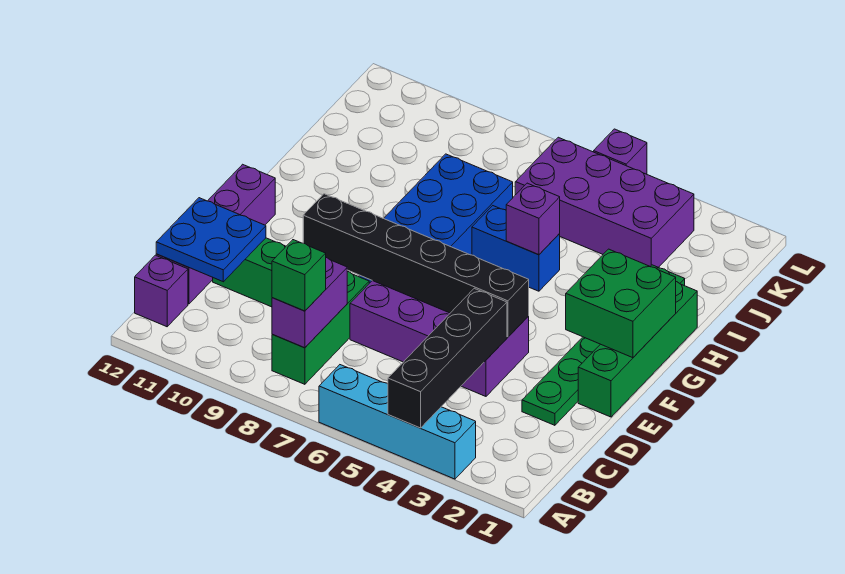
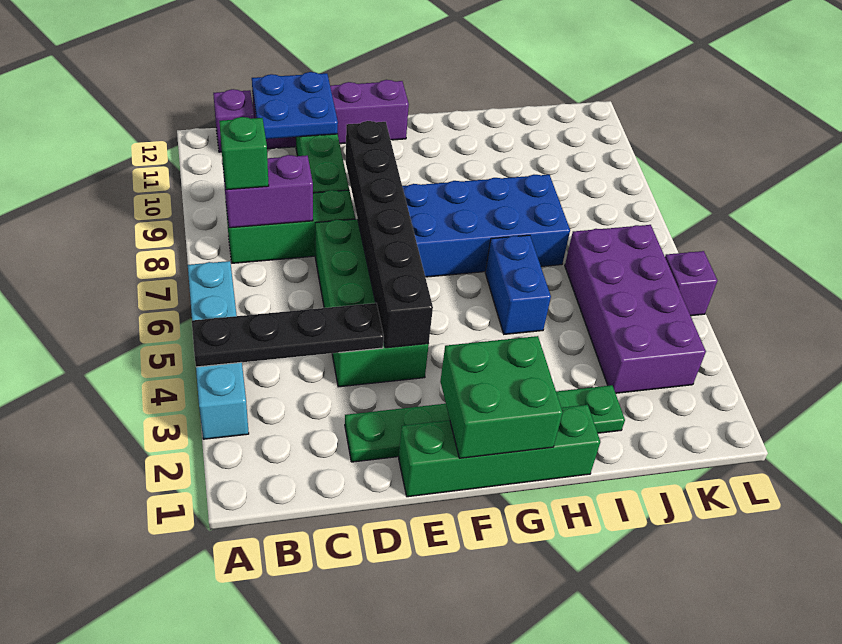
black brick A4:D4 level 2 -> black plate A4:D4 level 2
purple brick D4:E7 level 1 -> green brick D4:E7 level 1
purple brick H5 level 2 -> none

